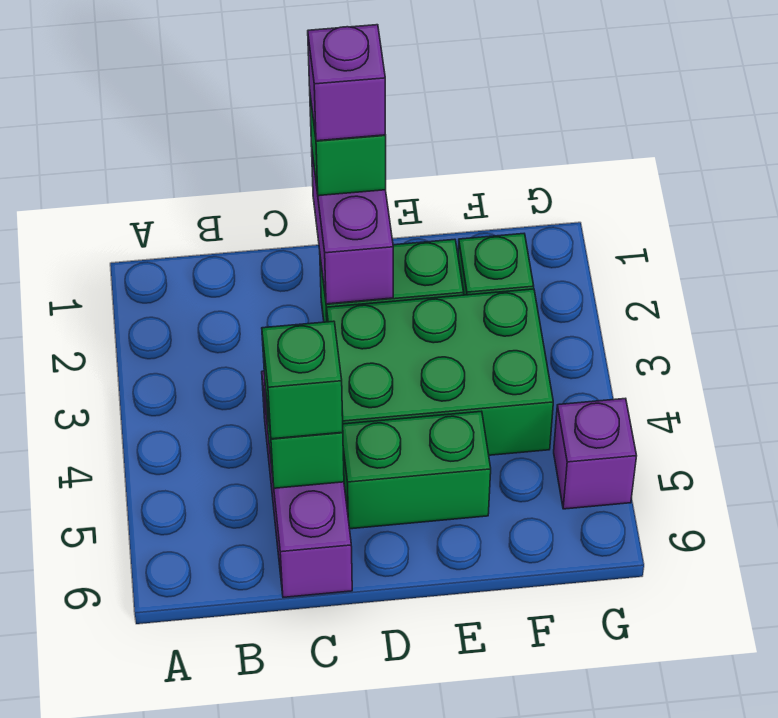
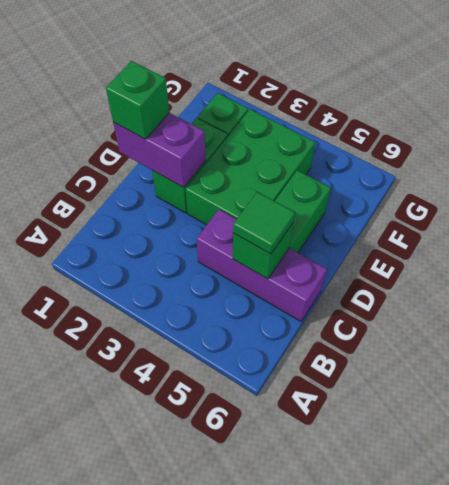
green brick C5 level 3 -> green tile C5 level 3
purple brick D1 level 4 -> none
purple brick G5 level 1 -> none

